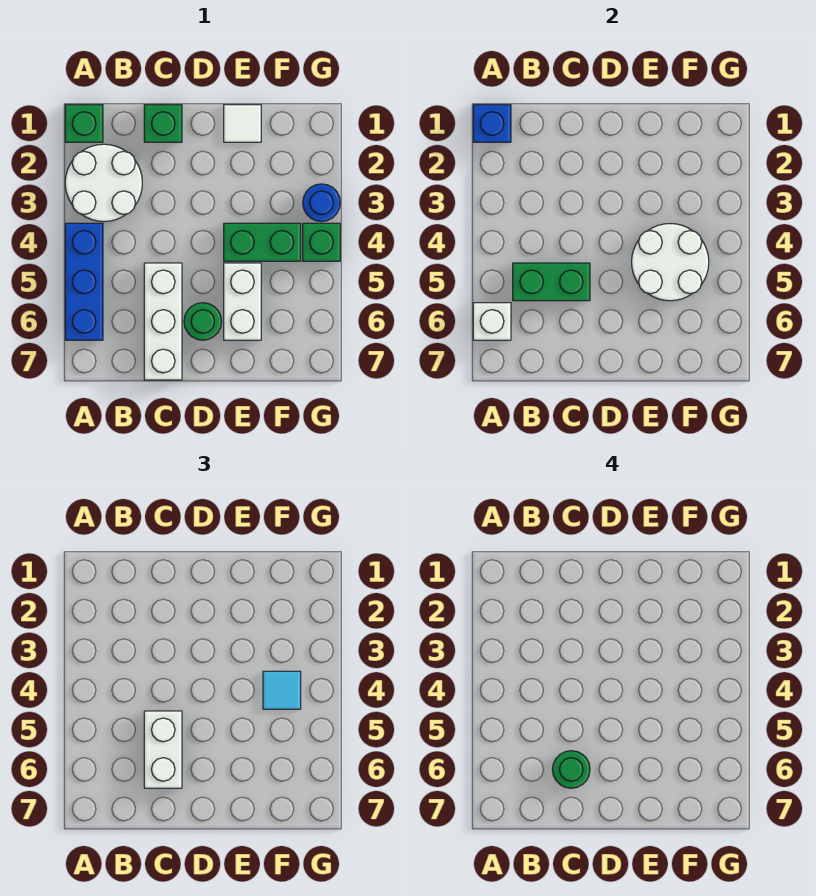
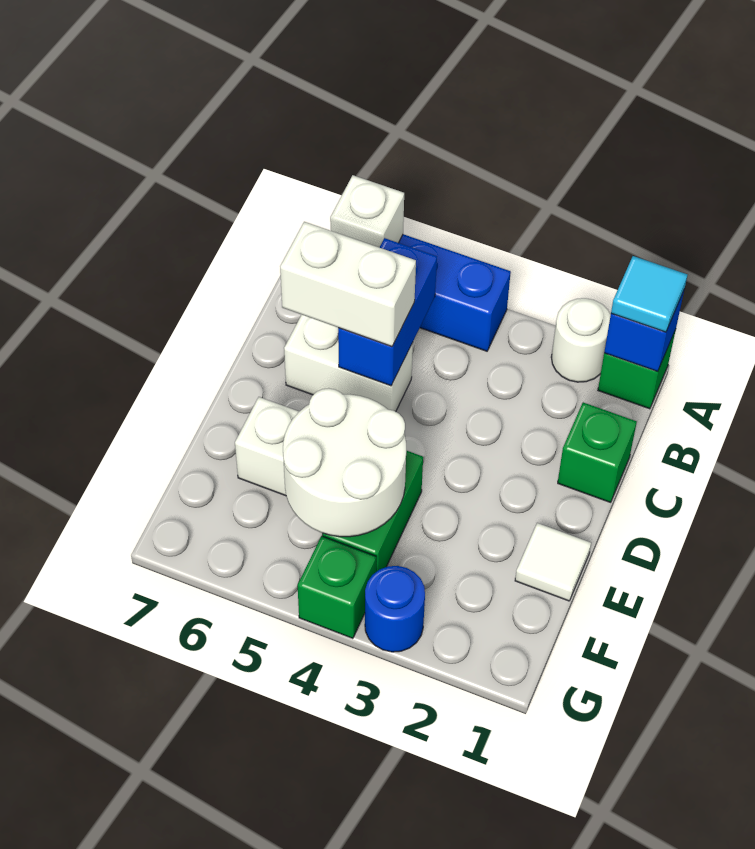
white round brick A2:B3 level 1 -> white round brick A2 level 1
green brick B5:C5 level 2 -> blue brick B5:C5 level 2
white brick C5:C7 level 1 -> white brick C5:C6 level 1
green round brick C6 level 4 -> none
green round brick D6 level 1 -> none
cyan tile F4 level 3 -> cyan tile A1 level 3

